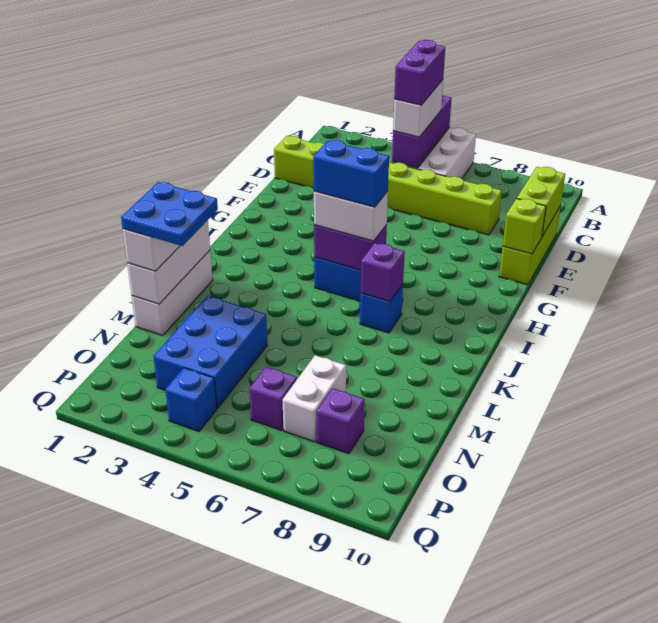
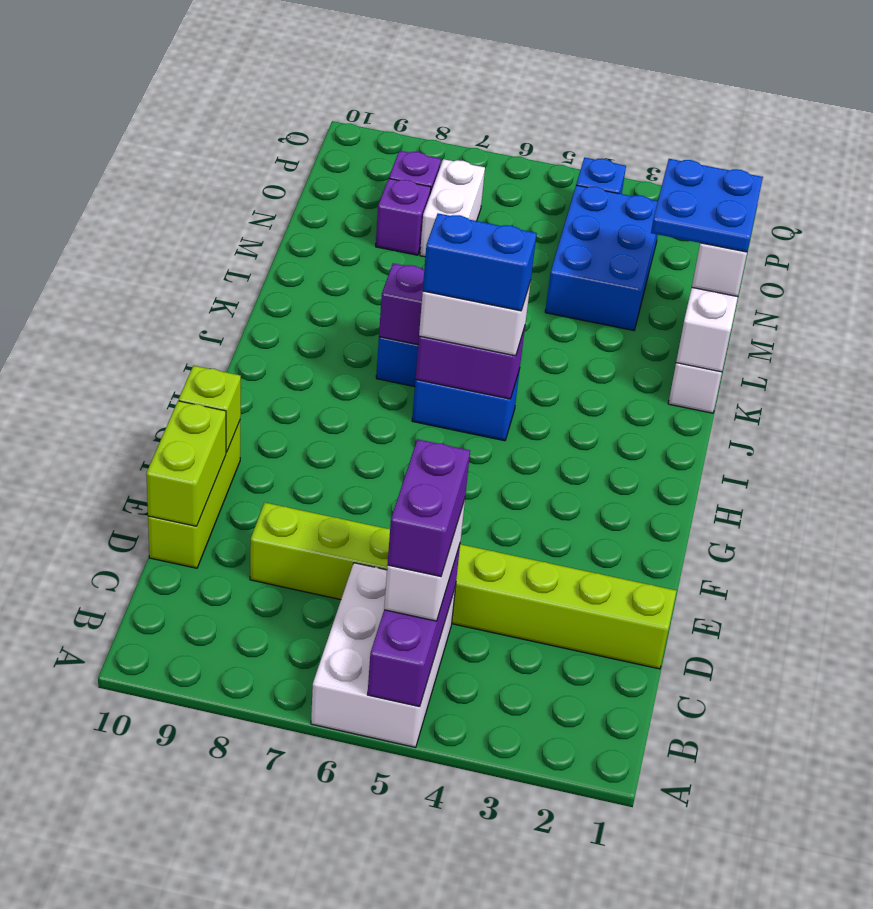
purple brick O6 level 1 -> purple brick N8 level 1

